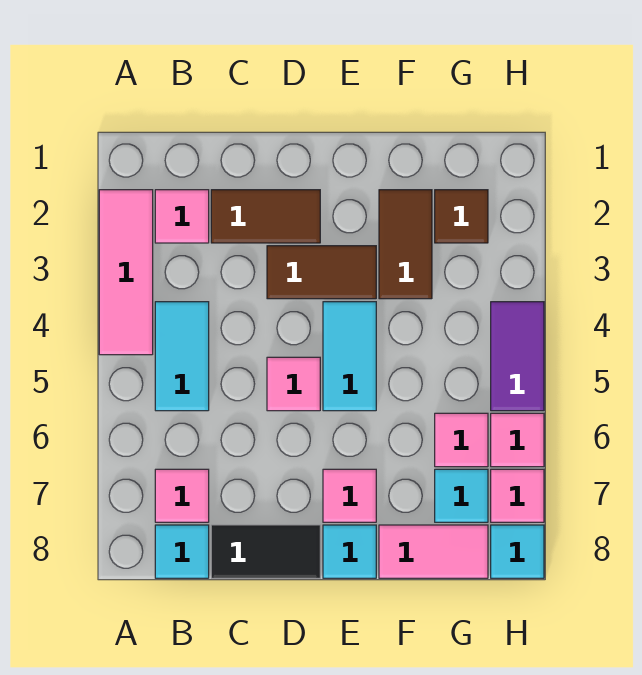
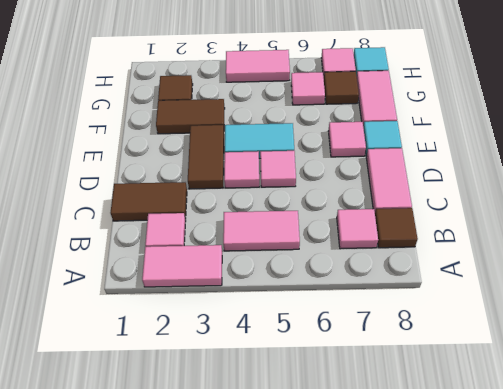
pink tile A2:A4 level 1 -> pink tile A2:A3 level 1
cyan tile B4:B5 level 1 -> pink tile B4:B5 level 1
cyan tile B8 level 1 -> brown tile B8 level 1
brown tile C2:D2 level 1 -> brown tile C1:C2 level 1
black tile C8:D8 level 1 -> pink tile C8:D8 level 1
cyan tile G7 level 1 -> brown tile G7 level 1
purple tile H4:H5 level 1 -> pink tile H4:H5 level 1
pink tile H6 level 1 -> pink tile D4 level 1

